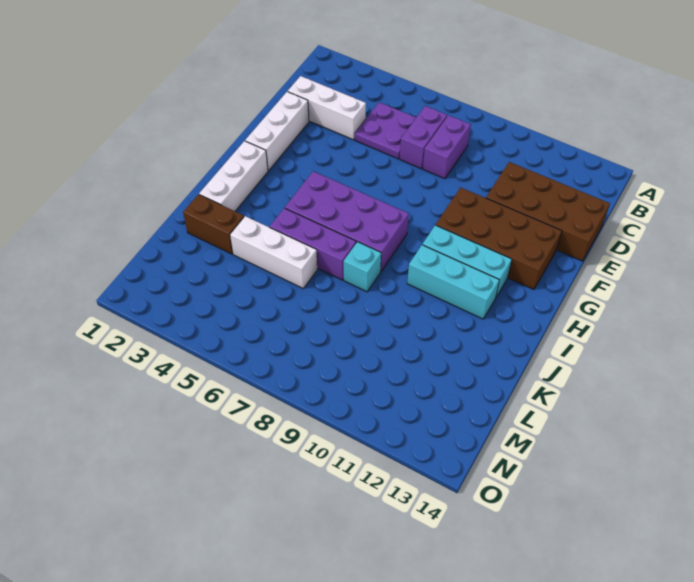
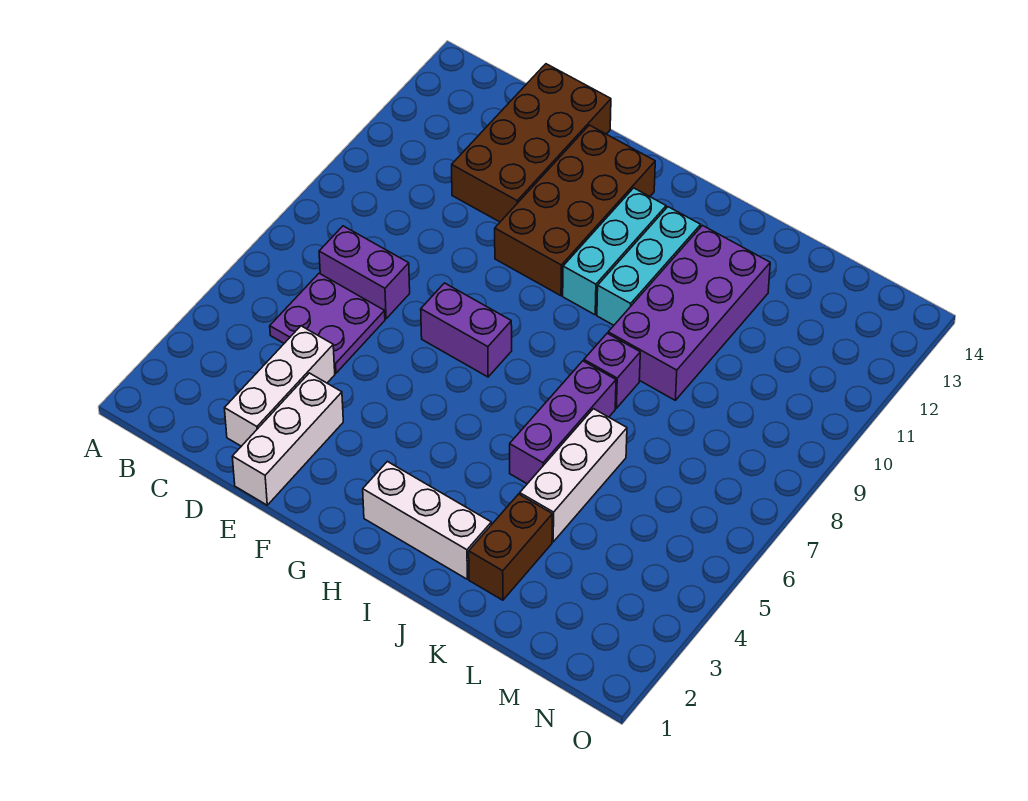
purple brick C8:D8 level 1 -> purple brick F7:G7 level 1
white brick E2:G2 level 1 -> white brick E1:E3 level 1
purple brick H5:I8 level 1 -> purple brick J9:K12 level 1
cyan brick J8 level 1 -> purple brick J8 level 1

